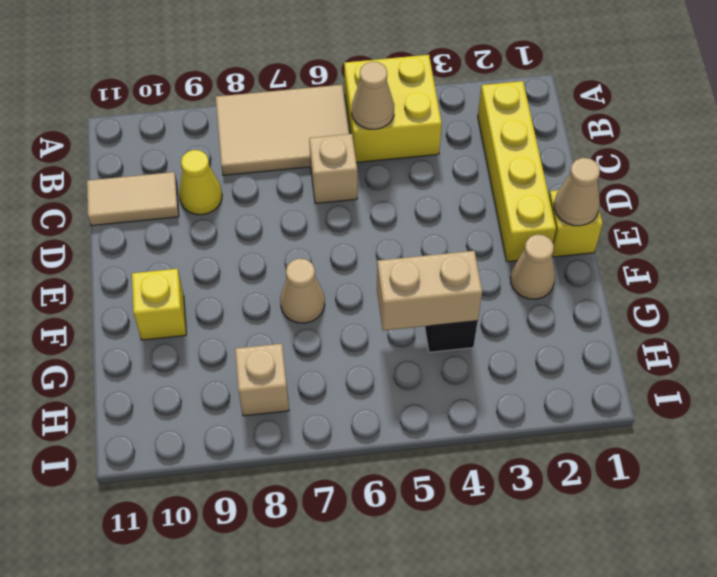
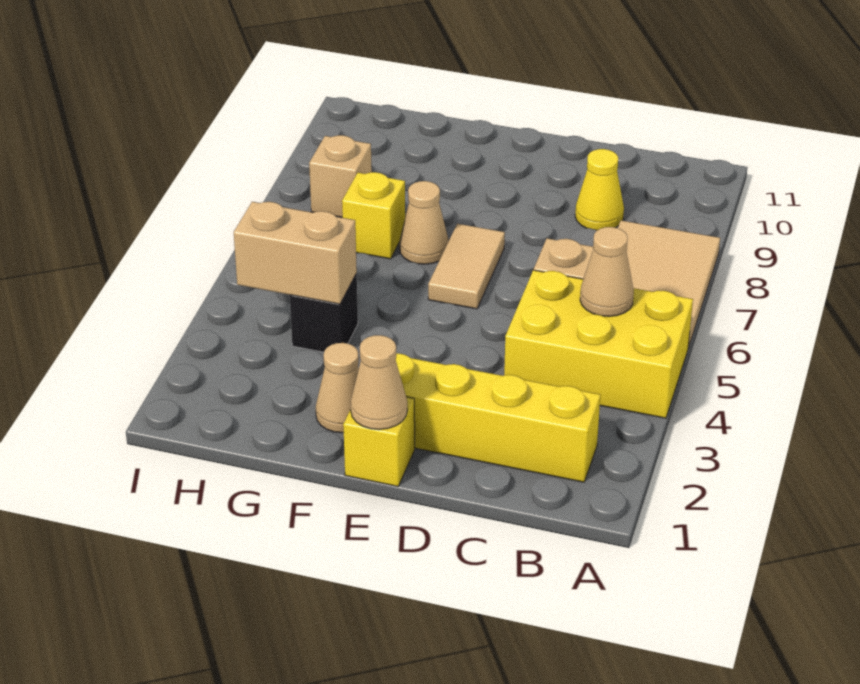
yellow brick A4:B5 level 1 -> yellow brick A4:C5 level 1
tan tile C10:C11 level 1 -> tan tile E6:E7 level 1
yellow brick F10 level 1 -> yellow brick G7 level 1
tan brick G4:G5 level 2 -> tan brick G4:H4 level 2

